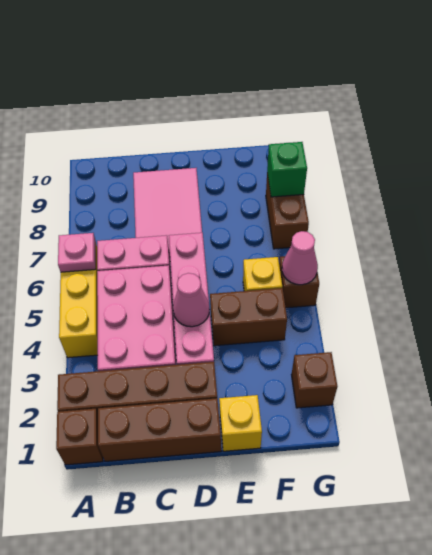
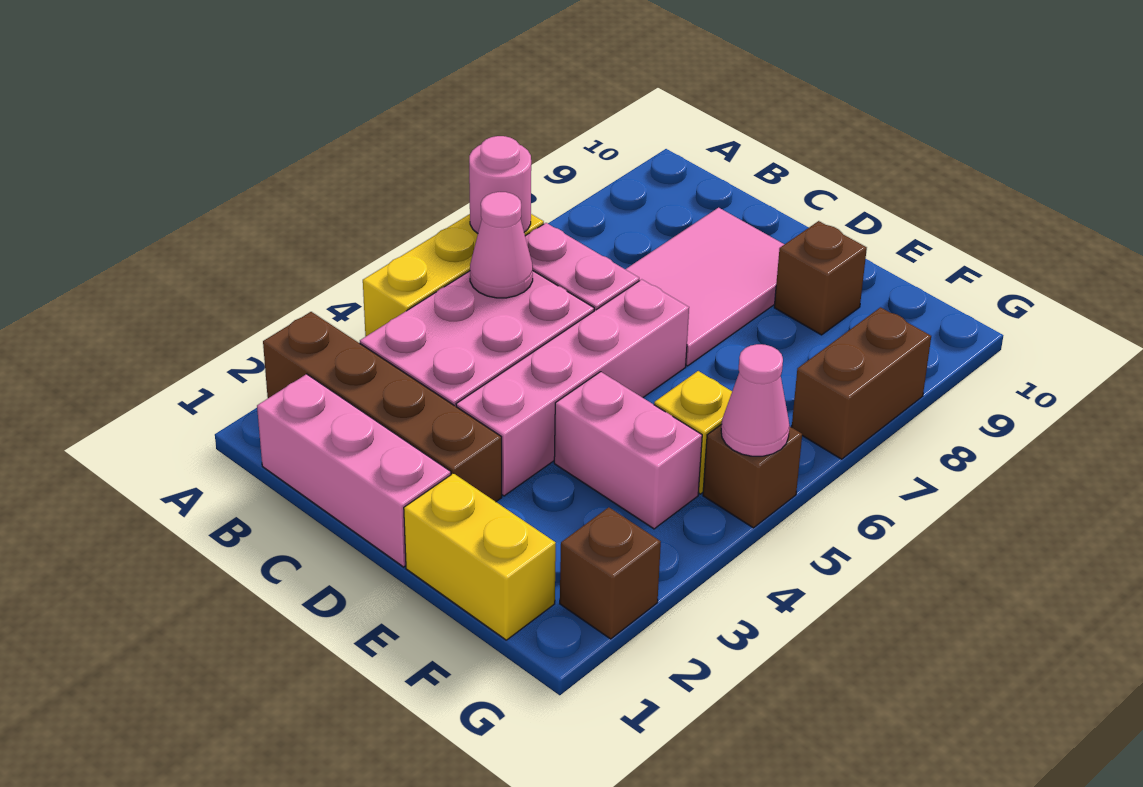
brown brick A1 level 1 -> brown brick E9 level 1
pink plate A6 level 2 -> pink round brick A6 level 2
brown brick B1:D1 level 1 -> pink brick B1:D1 level 1
pink cone D4 level 2 -> pink cone B5 level 2
yellow brick E1 level 1 -> yellow brick E1:F1 level 1
brown brick E4:F4 level 1 -> pink brick E4:F4 level 1
green brick G8 level 2 -> none

